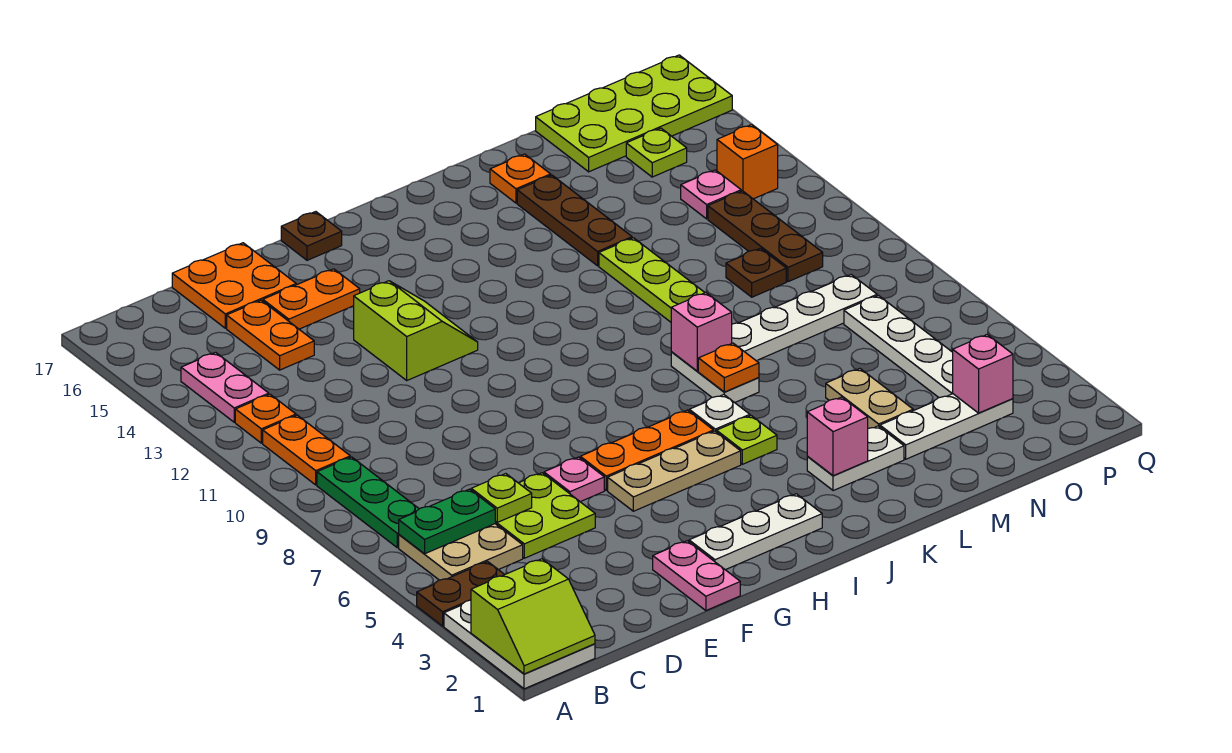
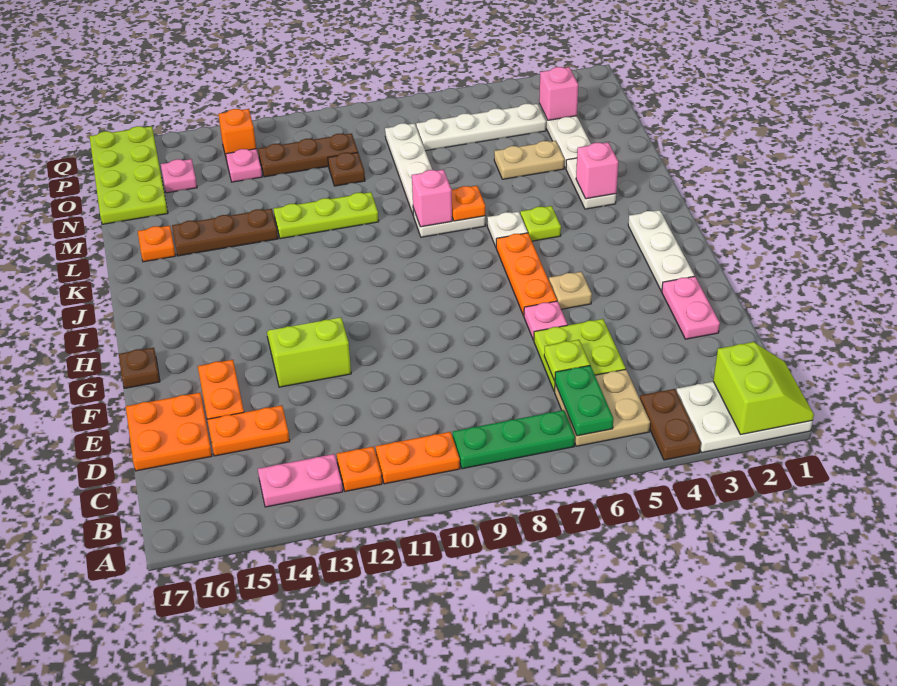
pink plate F1:F2 level 1 -> pink plate E2:F2 level 1
tan plate G5:I5 level 1 -> tan plate G5 level 1
lime plate O15 level 1 -> pink plate O15 level 1

